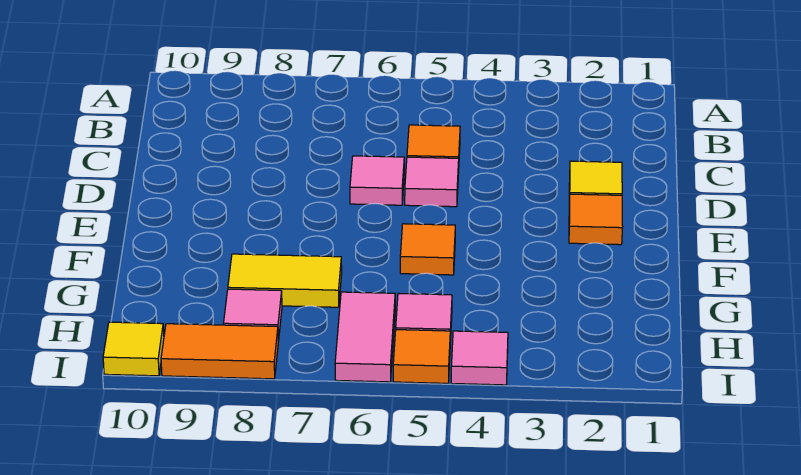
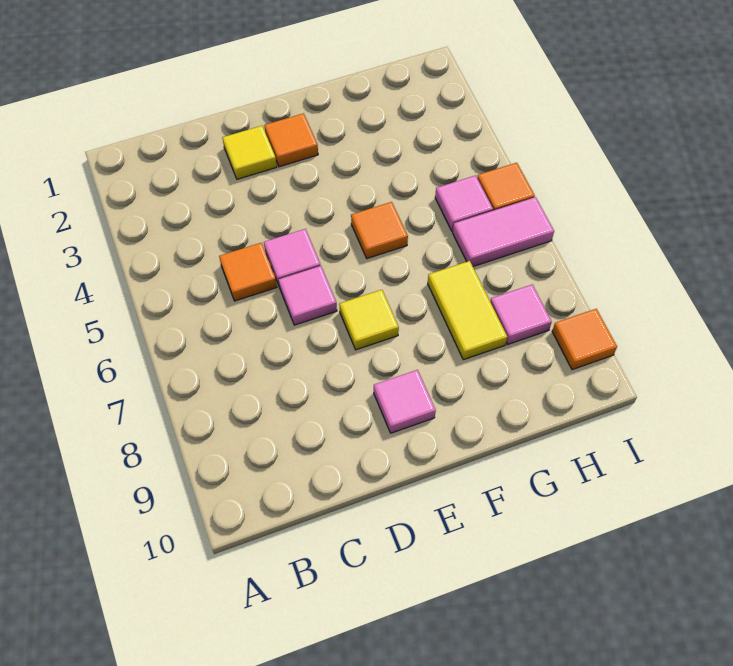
pink tile I4 level 1 -> pink tile E9 level 1
orange tile I8:I9 level 1 -> orange tile I9 level 1
yellow tile I10 level 1 -> yellow tile E7 level 1

